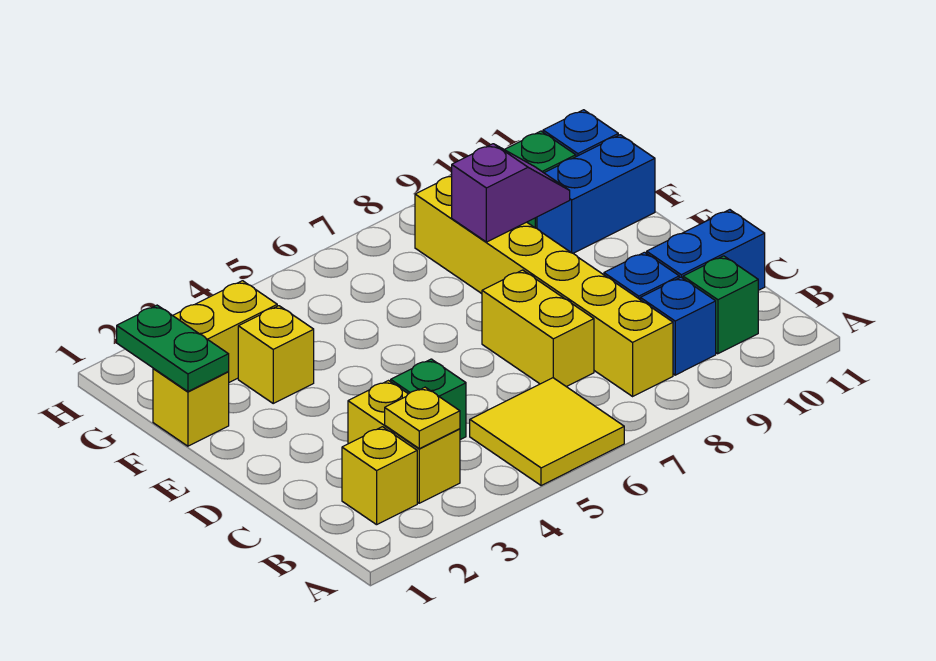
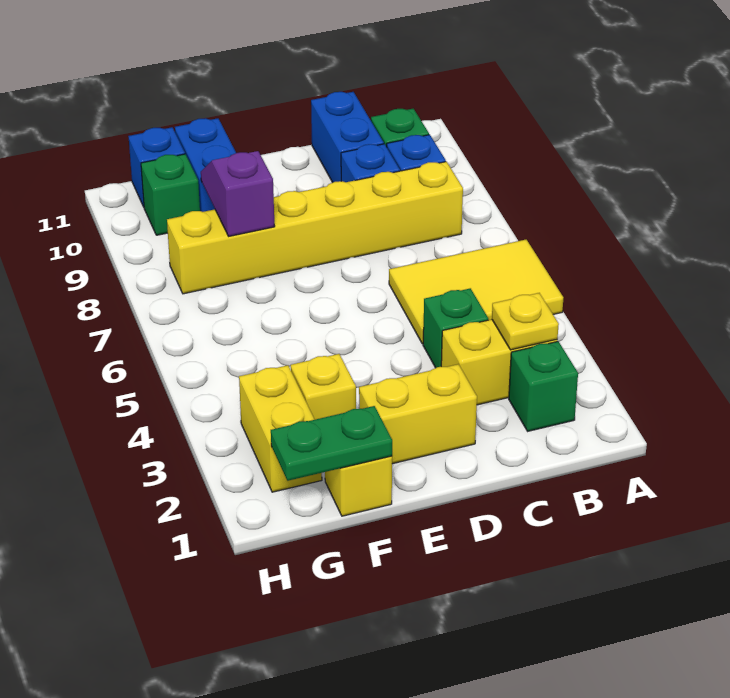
yellow tile A5:B6 level 1 -> yellow tile A5:C6 level 1
yellow brick B2 level 1 -> green brick B2 level 1
yellow brick C7:D7 level 1 -> yellow brick D2:E2 level 1

